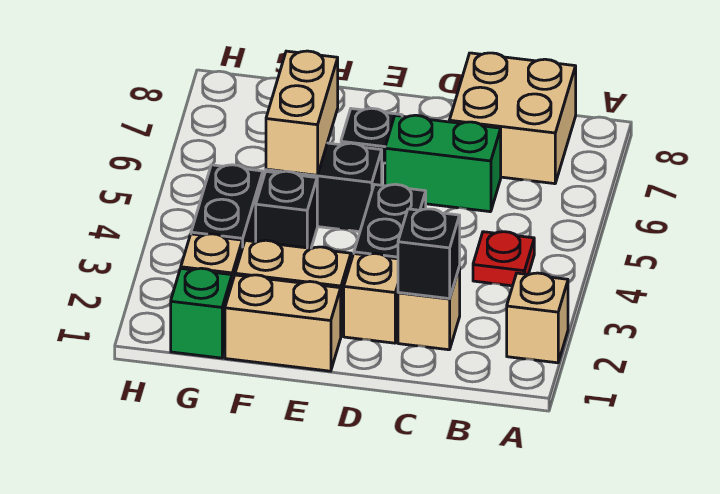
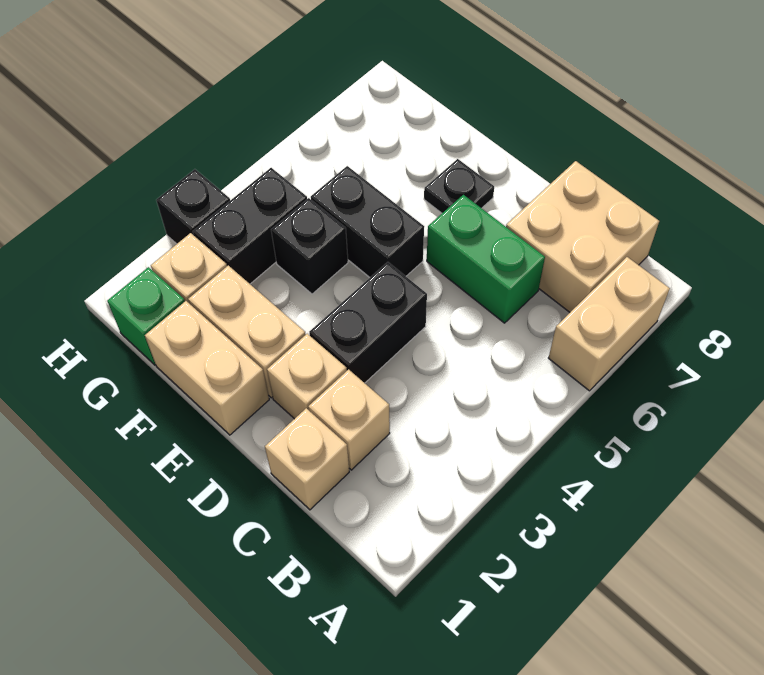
tan brick A2 level 1 -> tan brick C1 level 1
red plate B4 level 1 -> none
black brick C2 level 2 -> black brick H3 level 1
tan brick F5:F6 level 2 -> tan brick A6:A7 level 1

